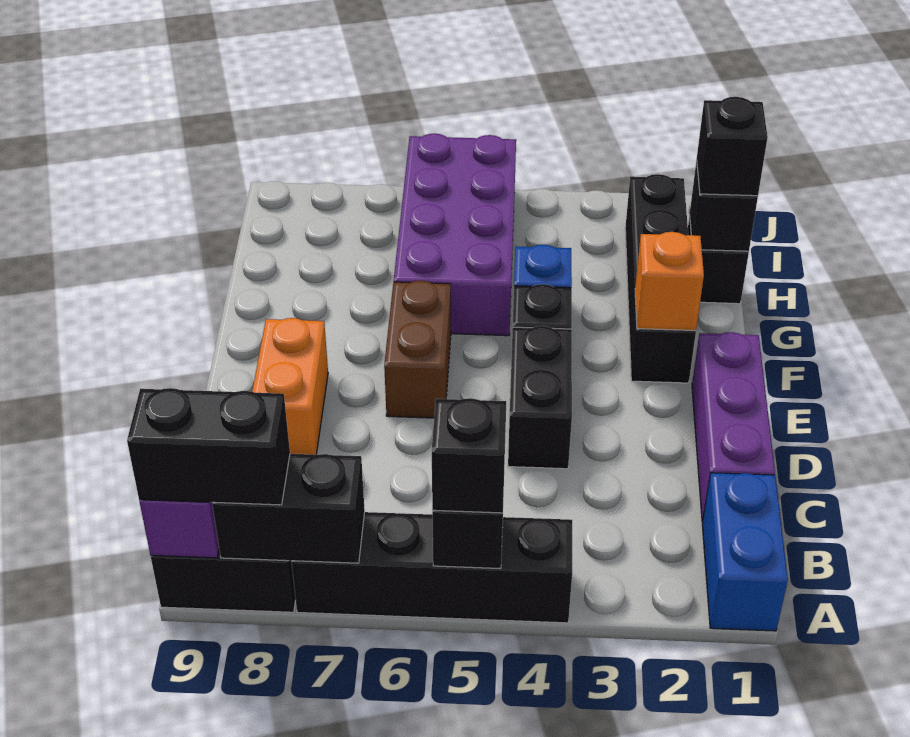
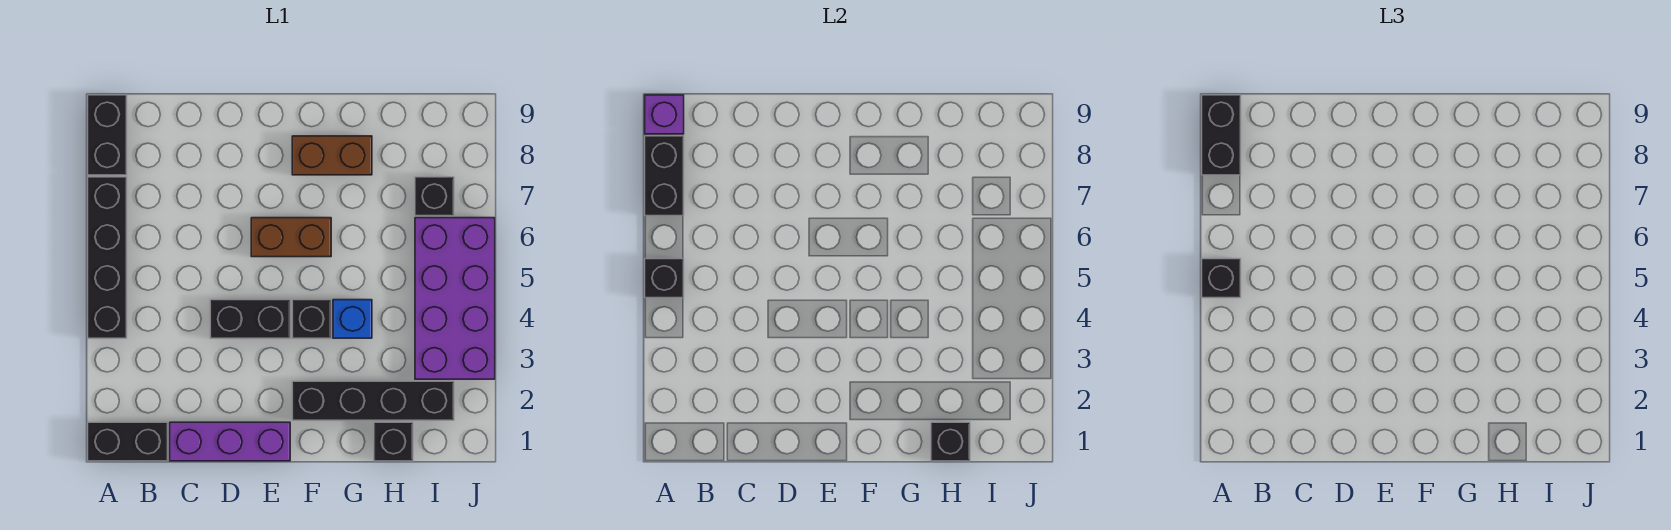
blue brick A1:B1 level 1 -> black brick A1:B1 level 1
orange brick D8:E8 level 1 -> none
orange brick F2 level 2 -> none
none -> brown brick F8:G8 level 1
purple brick G5:J6 level 1 -> purple brick I3:J6 level 1
black brick H1 level 3 -> black brick I7 level 1

